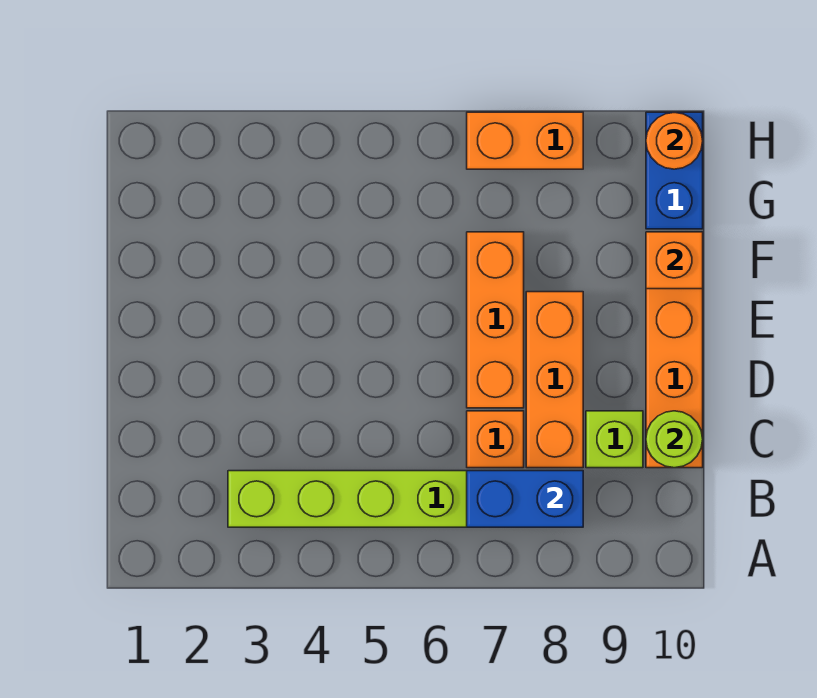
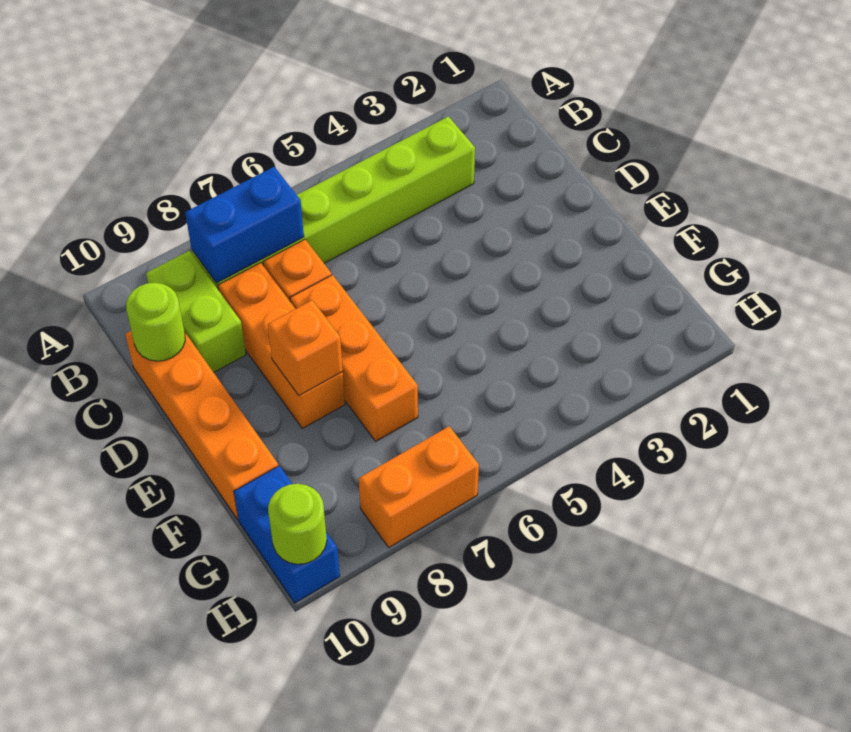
lime brick C9 level 1 -> lime brick B9:C9 level 1
orange brick F10 level 2 -> orange brick E8 level 2
orange round brick H10 level 2 -> lime round brick H10 level 2

